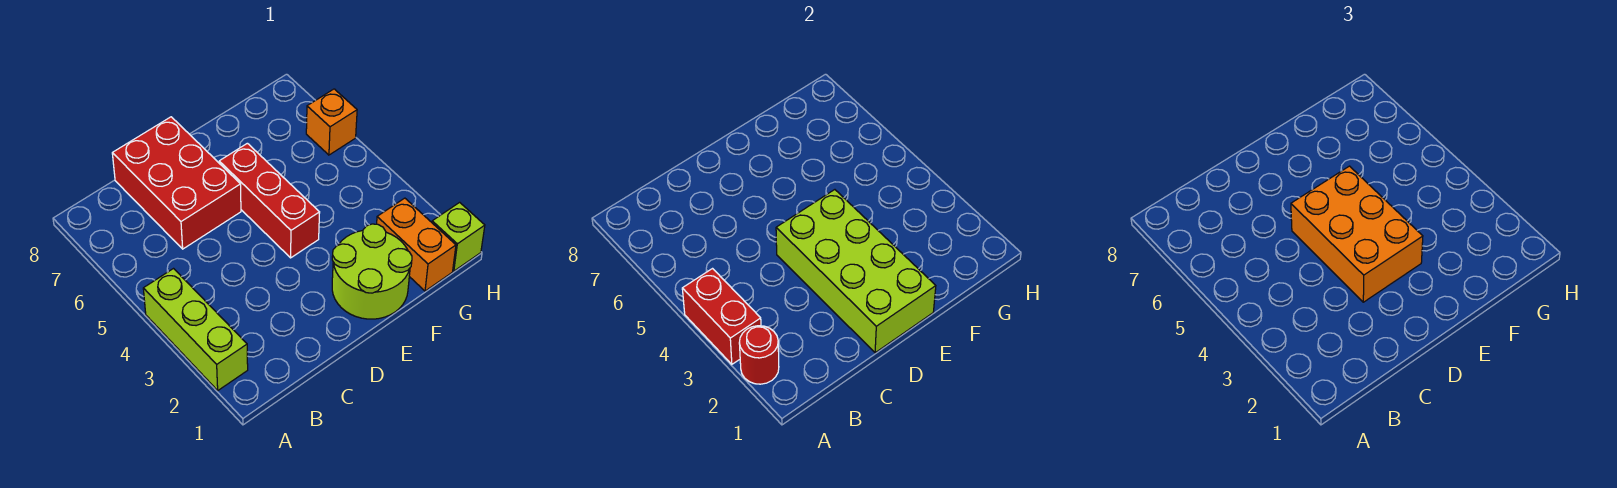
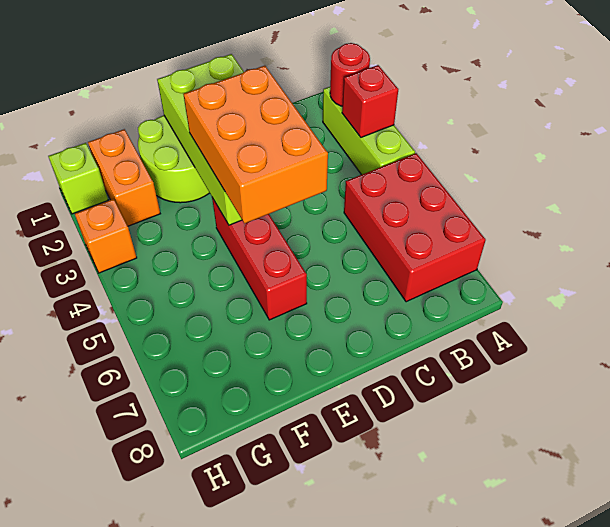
red brick A3:A4 level 2 -> red brick A3 level 2
red brick C6:D8 level 1 -> red brick A5:B7 level 1
orange brick H6 level 1 -> orange brick H3 level 1

